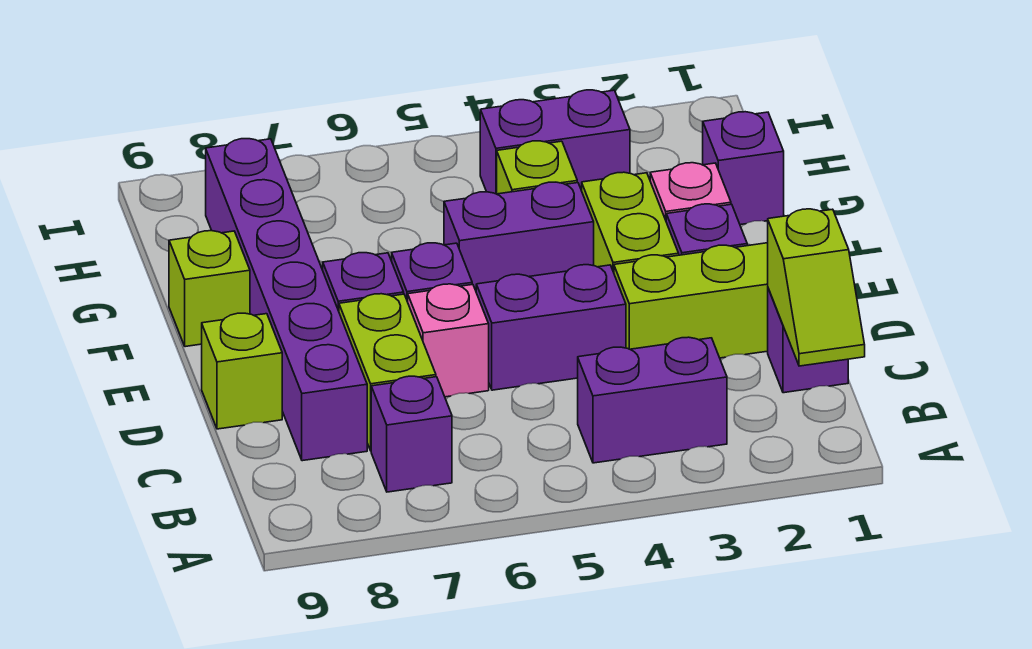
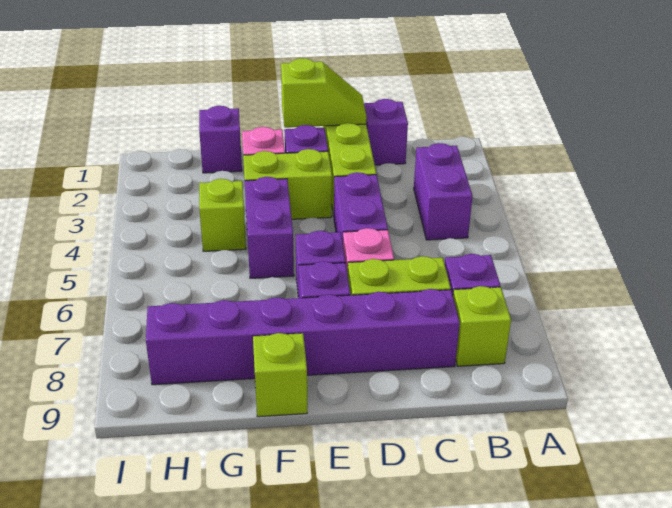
lime slope B1:C1 level 2 top C -> lime slope D1:E1 level 2 top E
lime brick D9 level 1 -> lime brick B8 level 1
purple brick H3:H4 level 1 -> none

